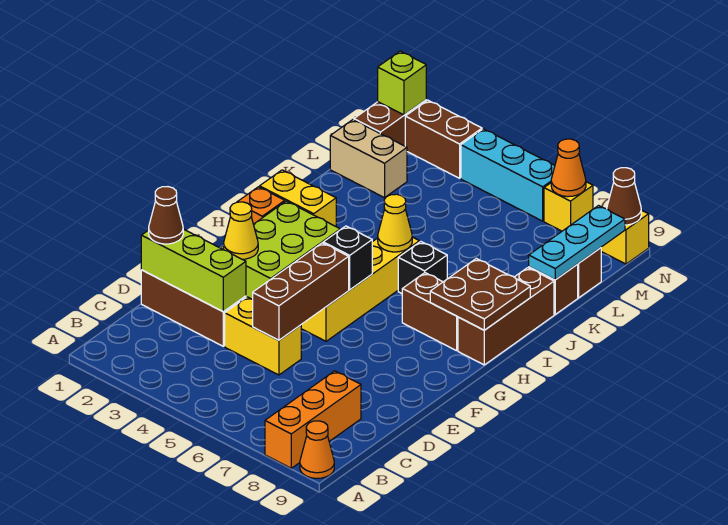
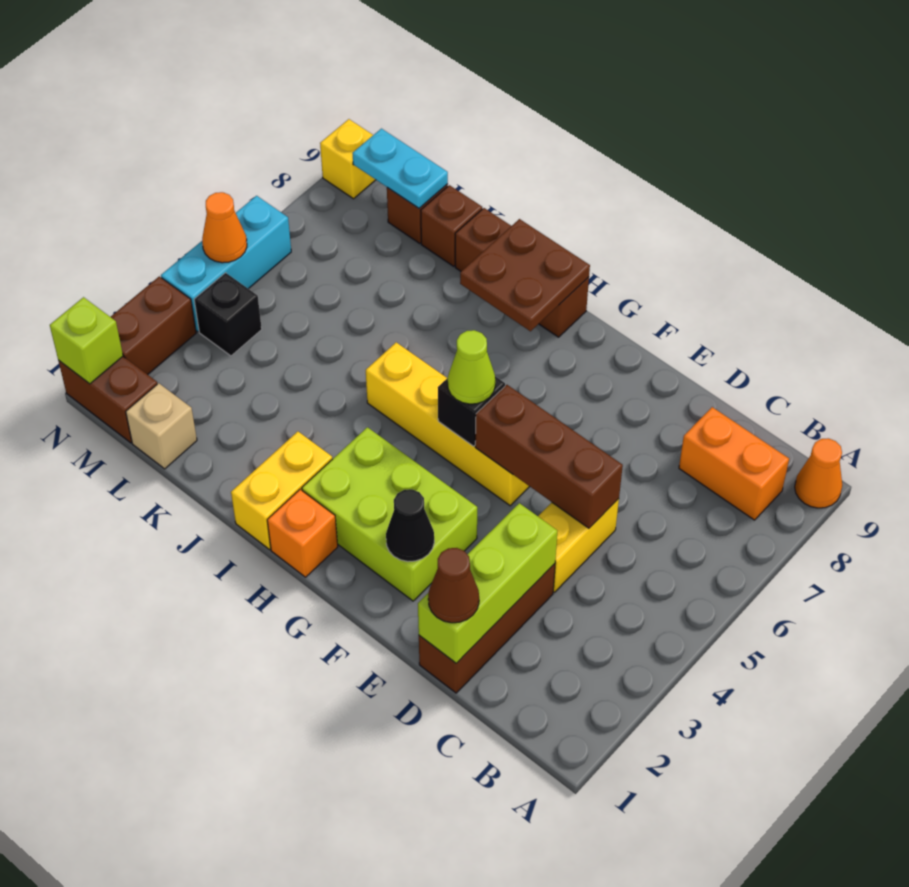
orange brick A8:C8 level 1 -> orange brick B8:C8 level 1
yellow cone F2 level 2 -> black cone F2 level 2
none -> lime cone G5 level 3
brown brick H7:H8 level 1 -> none
yellow cone I5 level 2 -> none
black brick I6 level 1 -> black brick M4 level 1
cyan plate K9:M9 level 2 -> cyan plate L9:M9 level 2
tan brick L1:L2 level 1 -> tan brick L1 level 1
yellow brick N7 level 1 -> none
orange cone N7 level 2 -> orange cone N5 level 2
brown cone N9 level 2 -> none

